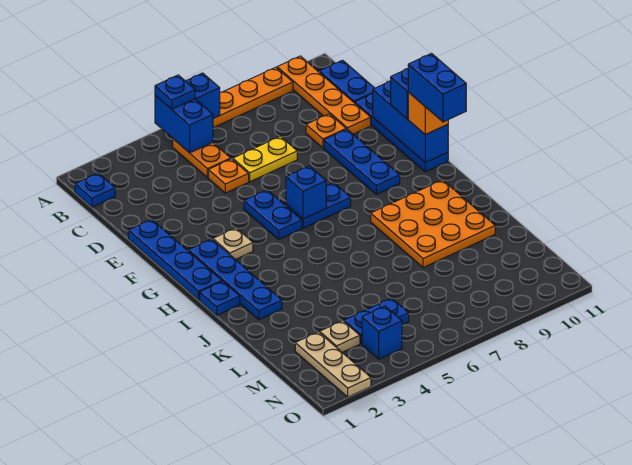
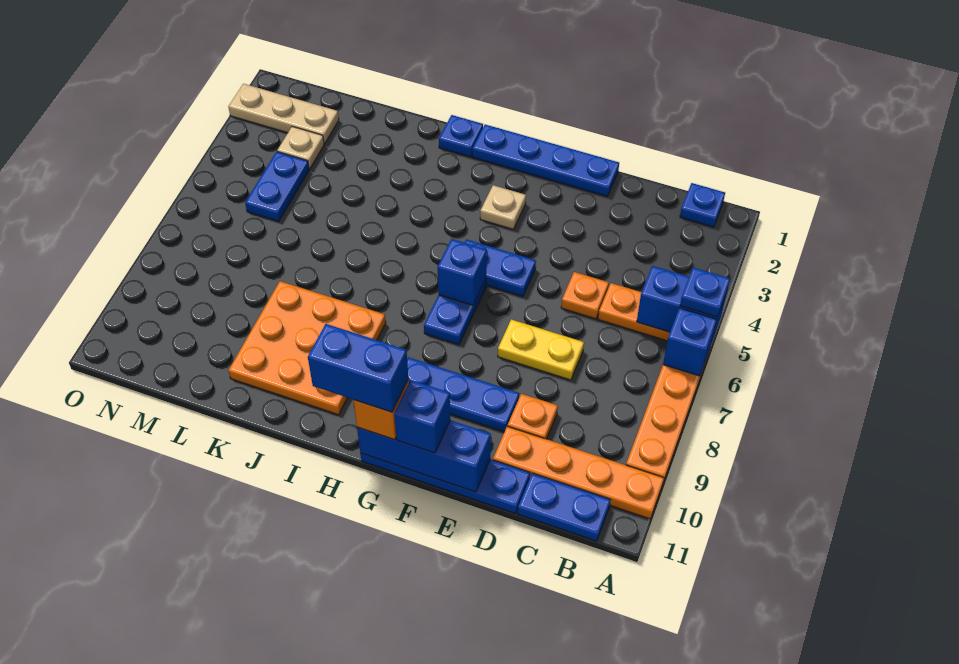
yellow plate D6:D7 level 1 -> yellow plate D7:E7 level 1
blue plate G2:J2 level 1 -> none
blue brick N4 level 1 -> none

